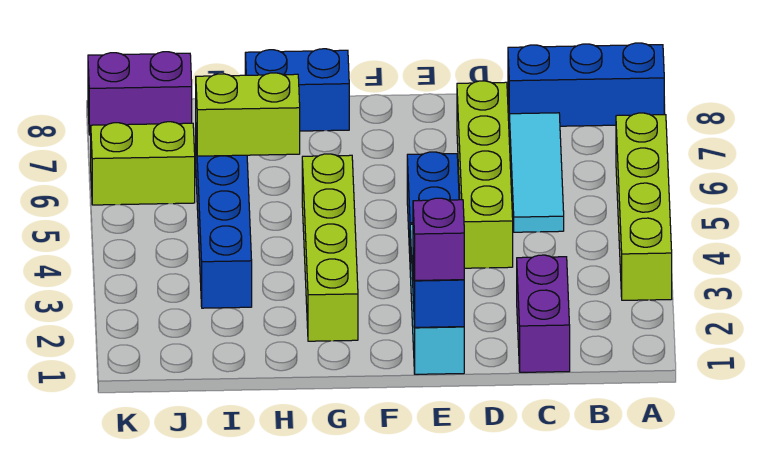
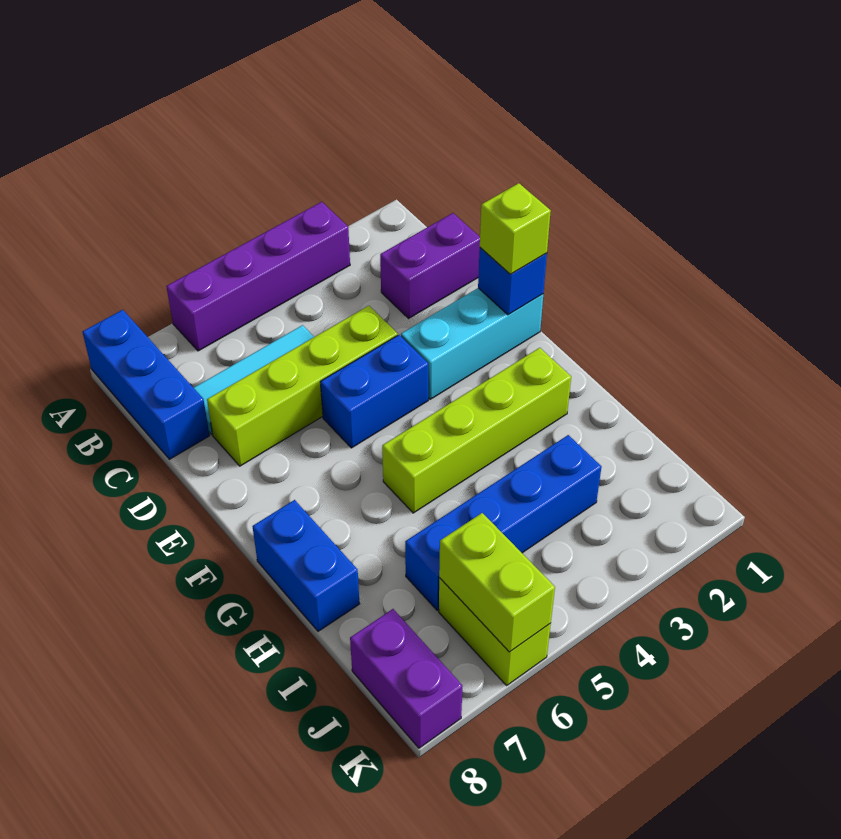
lime brick A3:A6 level 1 -> purple brick A3:A6 level 1
purple brick E1 level 3 -> lime brick E1 level 3
lime brick H6:I6 level 2 -> lime brick J6:K6 level 2

